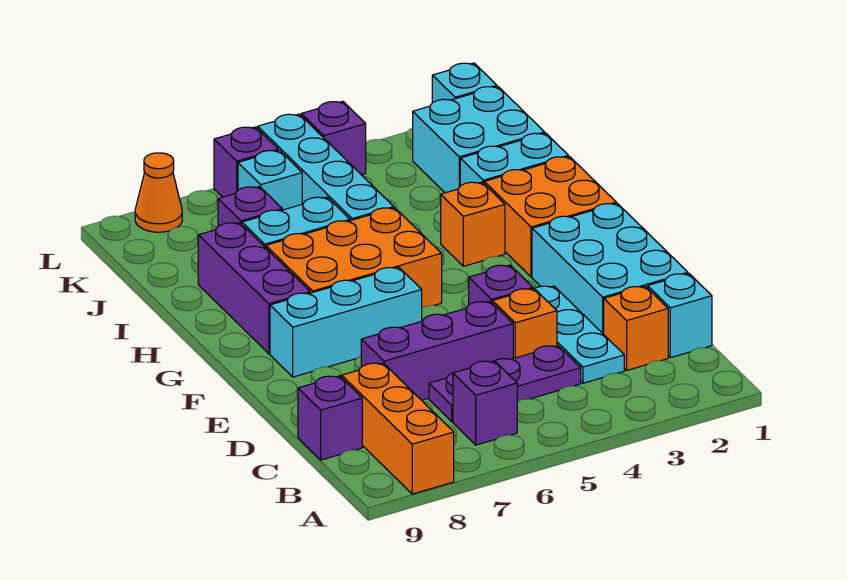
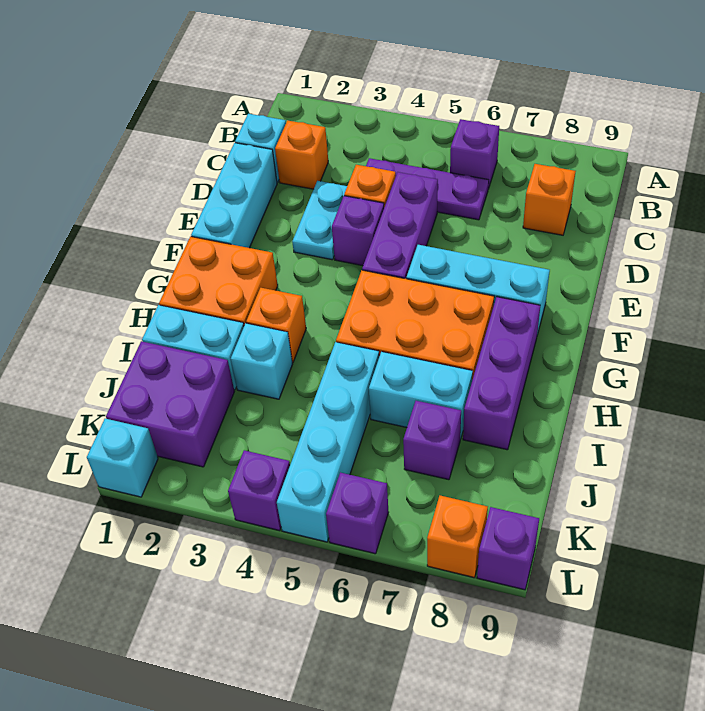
orange brick A8:C8 level 1 -> orange brick C8 level 1
cyan plate C3:E3 level 1 -> cyan plate D3:E3 level 1
purple brick C9 level 1 -> purple brick L9 level 1
cyan brick D1:F2 level 1 -> cyan brick D1:F1 level 1
purple brick D5:D7 level 1 -> purple brick D5:F5 level 1
cyan brick J1:K2 level 1 -> purple brick J1:K2 level 1
cyan brick K6 level 1 -> cyan brick I3 level 1
orange cone L8 level 1 -> orange brick L8 level 1

